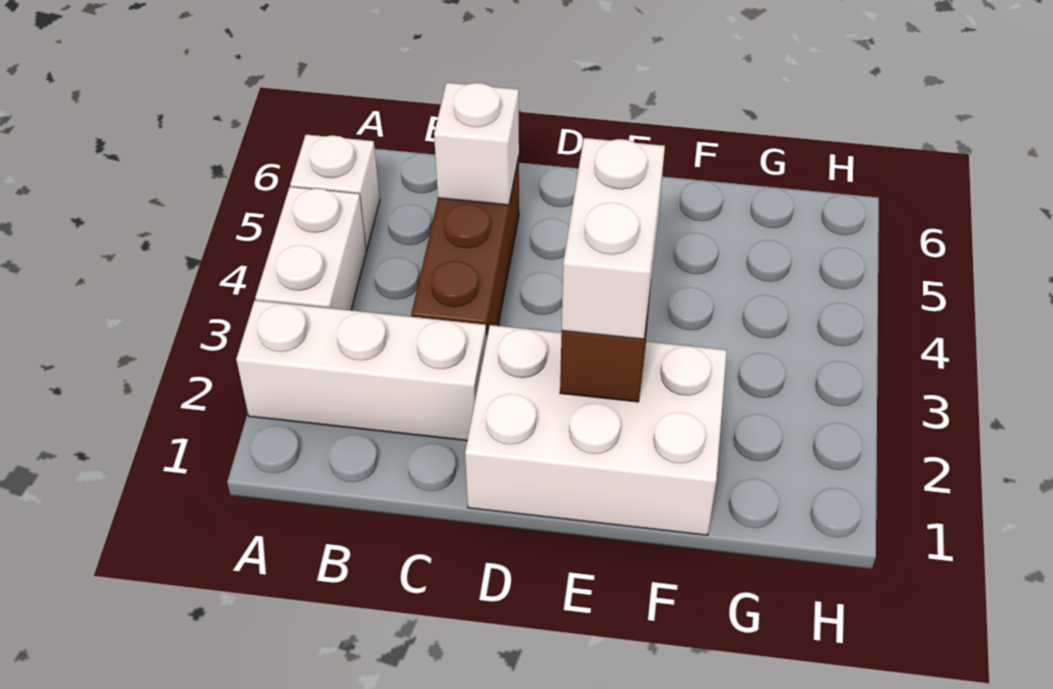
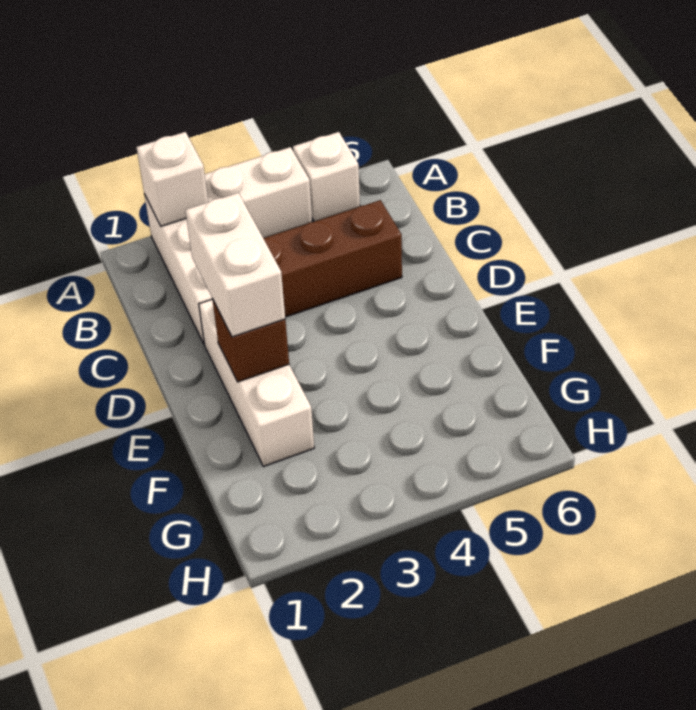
white brick C5 level 2 -> white brick A2 level 2
white brick D1:F2 level 1 -> white brick D2:F2 level 1
white brick E2:E3 level 3 -> white brick D2:E2 level 3

